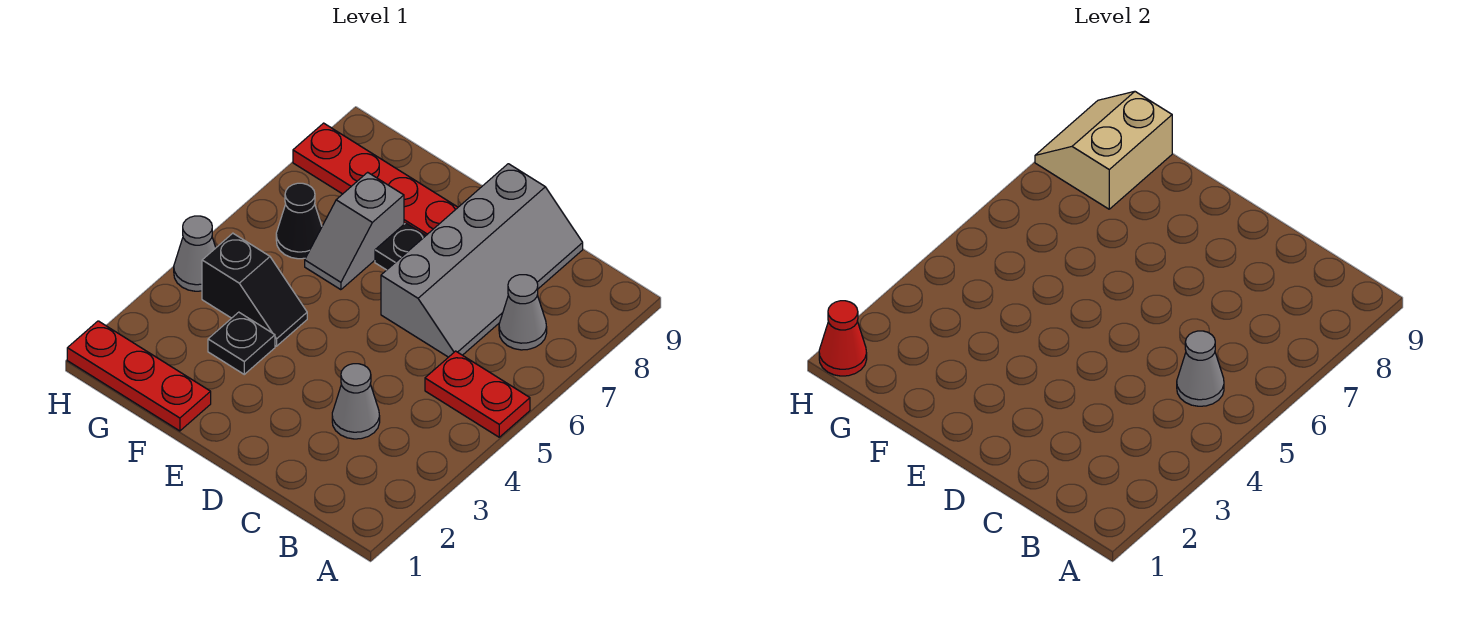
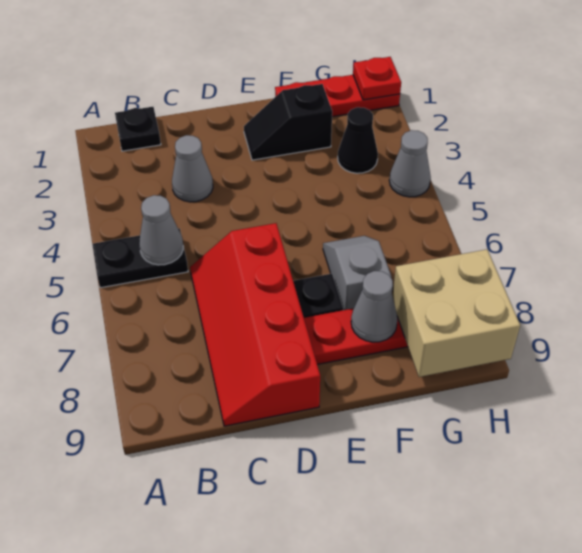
red plate A5:B5 level 1 -> black plate A5:B5 level 1
grey cone B7 level 1 -> grey cone F8 level 2
grey slope C6:D9 level 1 top D -> red slope C6:D9 level 1 top D
black plate F3 level 1 -> black plate B1 level 1
black slope F4:G4 level 1 top G -> black slope E2:F2 level 1 top F
black cone G6 level 1 -> black cone G3 level 1
tan slope G8:H9 level 2 top G -> tan brick G8:H9 level 2
red cone H1 level 2 -> red plate H1 level 2

